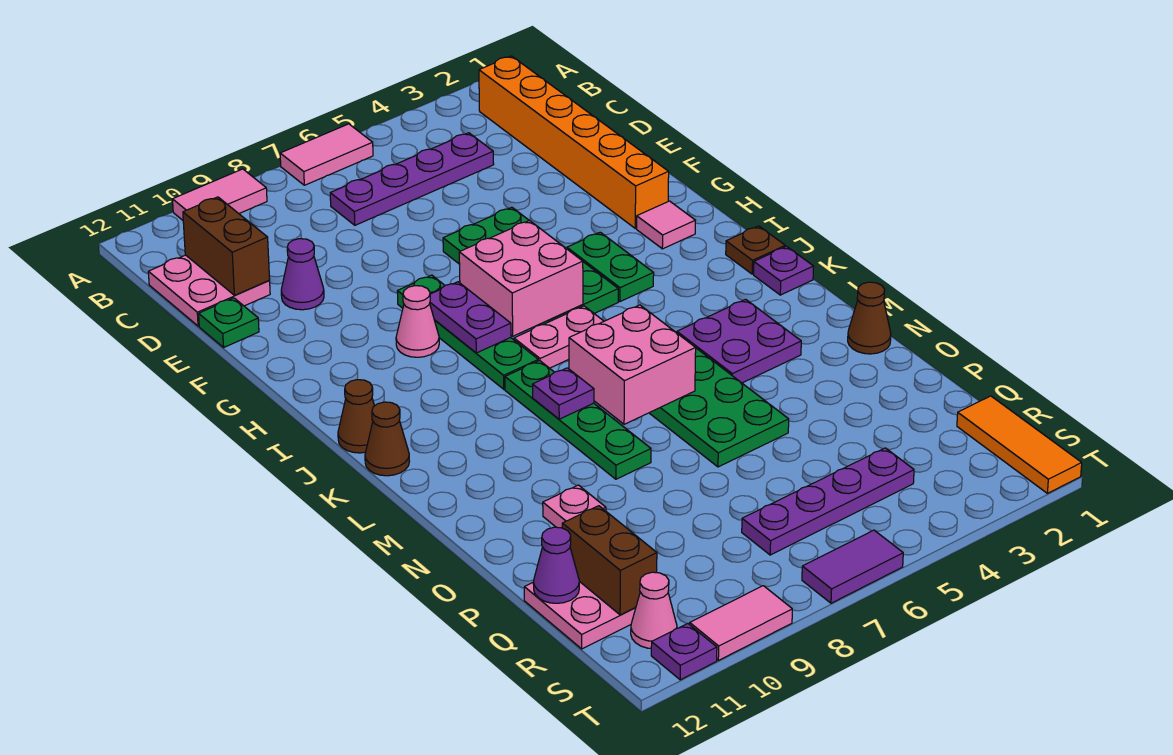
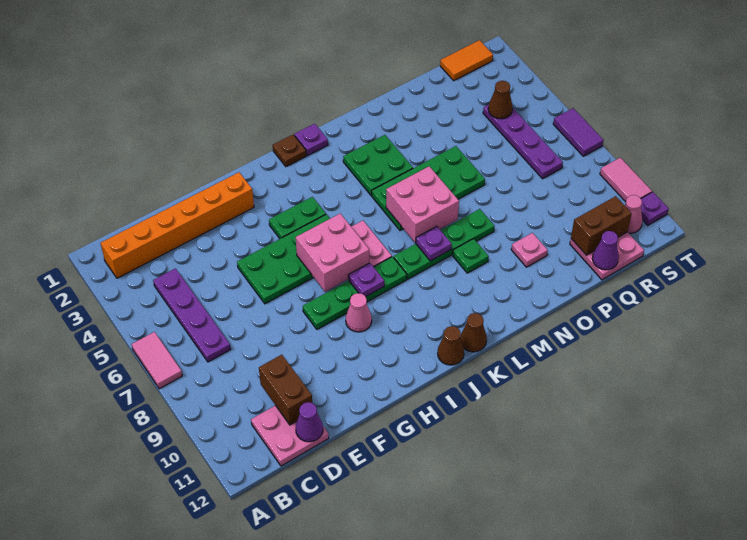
pink tile A9:A10 level 1 -> none
brown brick C11:D11 level 2 -> brown brick D10:D11 level 2
purple cone E10 level 1 -> purple cone D12 level 2
green plate E12 level 1 -> green plate M9 level 1
pink tile H2 level 1 -> none
purple plate H8:I8 level 2 -> purple plate I8 level 2
purple plate L3:M4 level 1 -> green plate L3:M4 level 1
brown cone N1 level 1 -> brown cone R4 level 2
orange tile R1:T1 level 1 -> orange tile R1:S1 level 1

